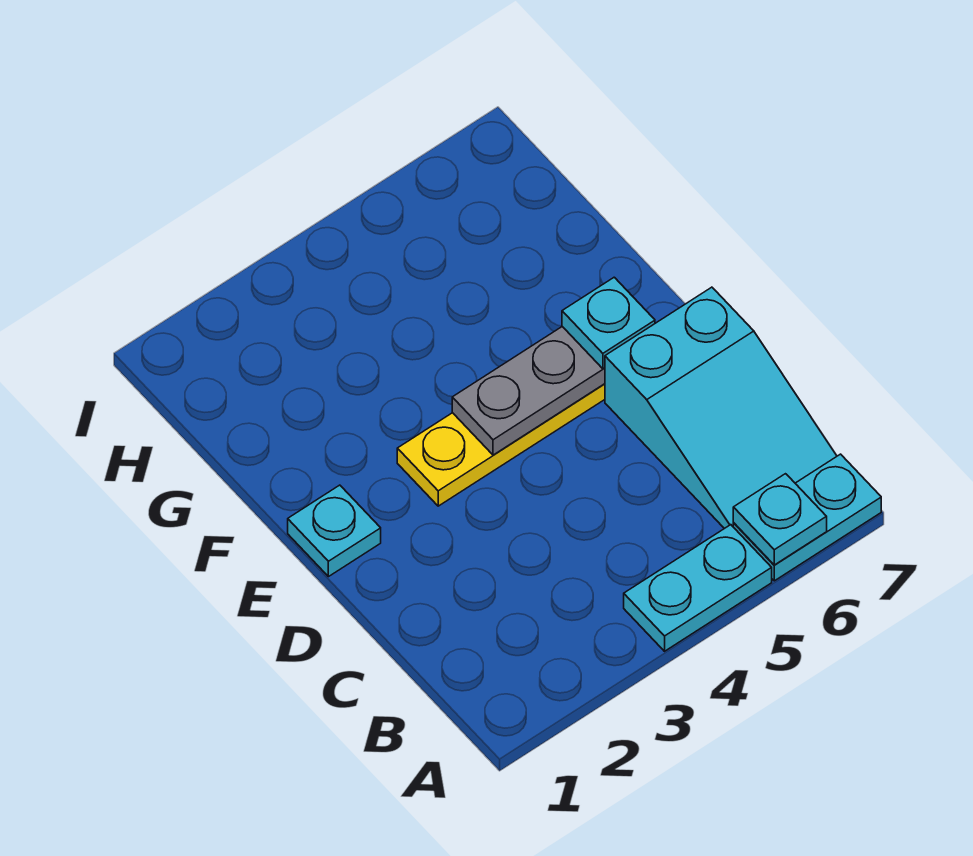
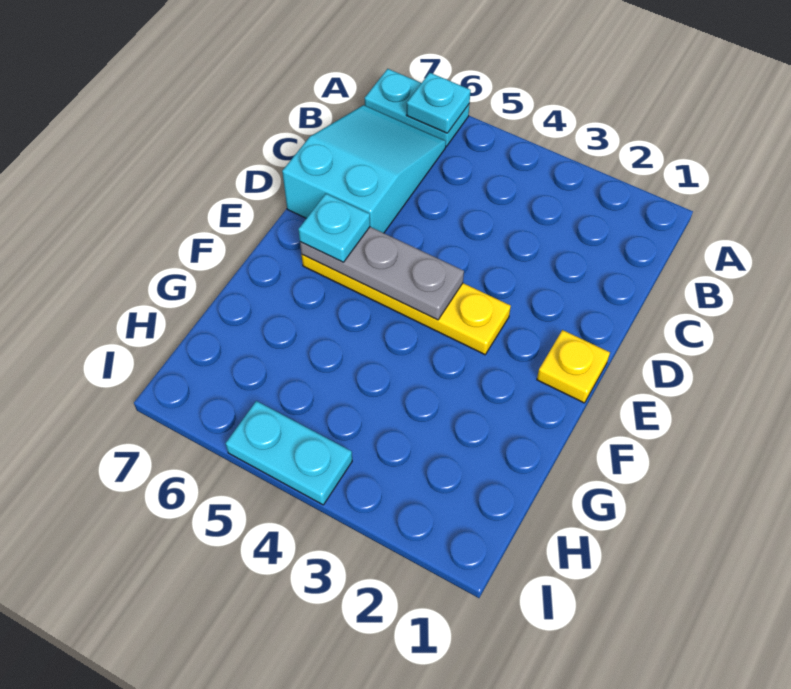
cyan plate A4:A5 level 1 -> cyan plate I4:I5 level 1
cyan plate E1 level 1 -> yellow plate E1 level 1

